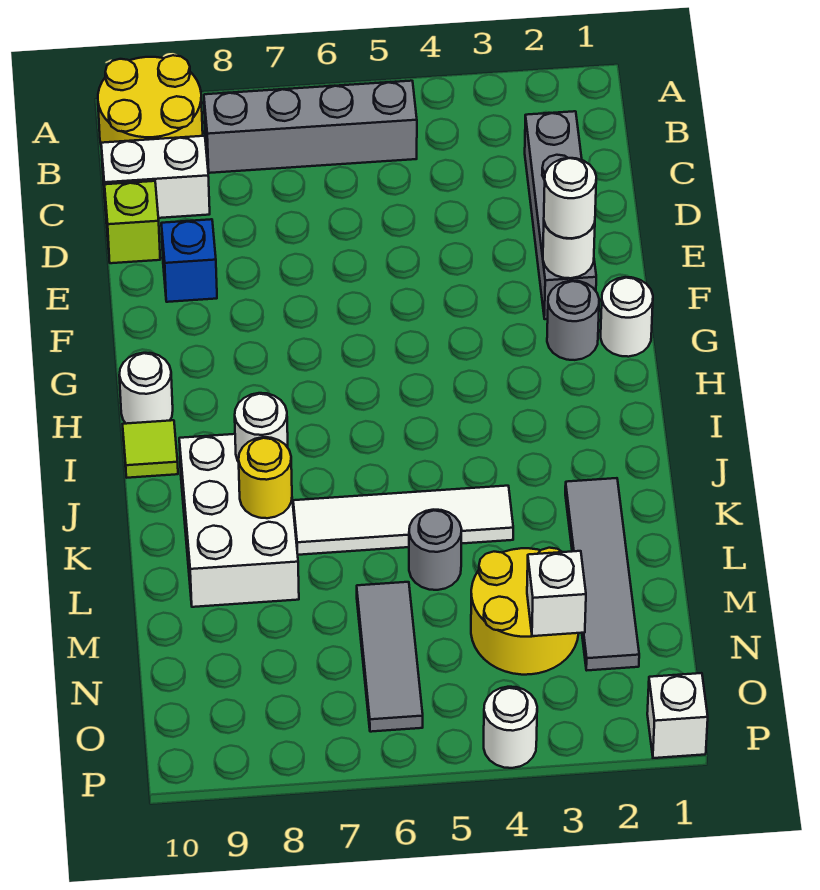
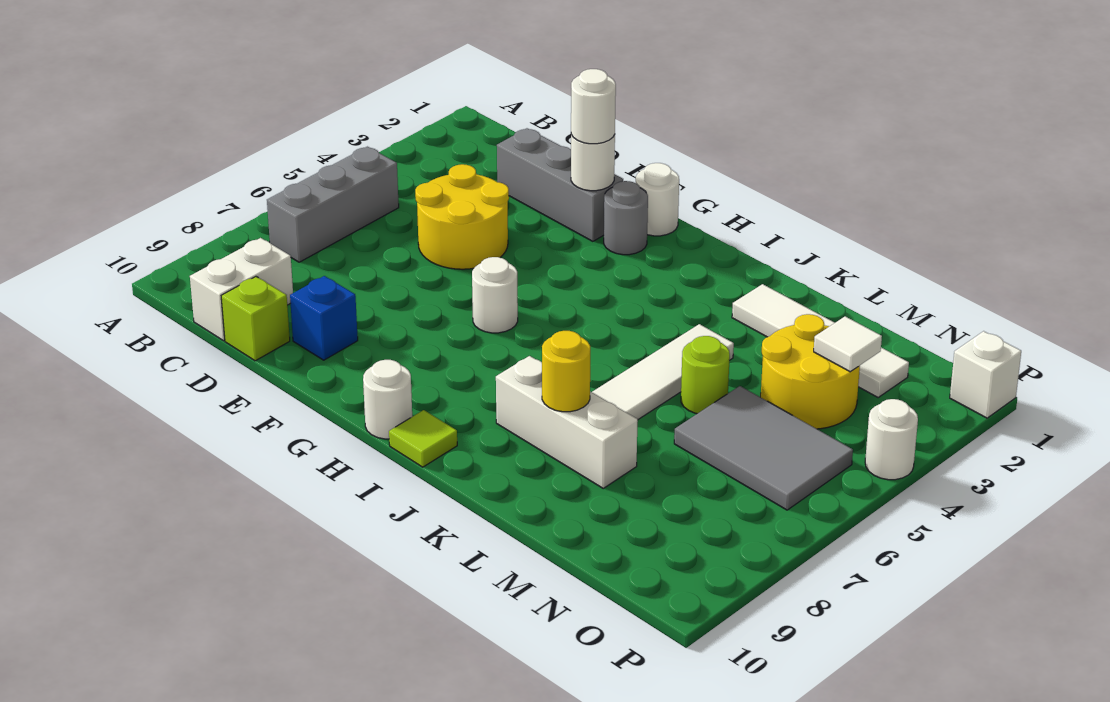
yellow round brick A9:B10 level 1 -> yellow round brick D4:E5 level 1
grey brick B5:B8 level 1 -> grey brick B5:B7 level 1
grey brick C2:F2 level 1 -> grey brick D2:F2 level 1
white brick J8:L9 level 1 -> white brick J8:L8 level 1
white round brick J8 level 2 -> white round brick G6 level 1
grey tile K2:N2 level 1 -> white tile K2:N2 level 1
grey round brick L5 level 1 -> lime round brick L5 level 1
grey tile M6:O6 level 1 -> grey tile M5:O6 level 1
white brick N3 level 2 -> white tile N3 level 2

